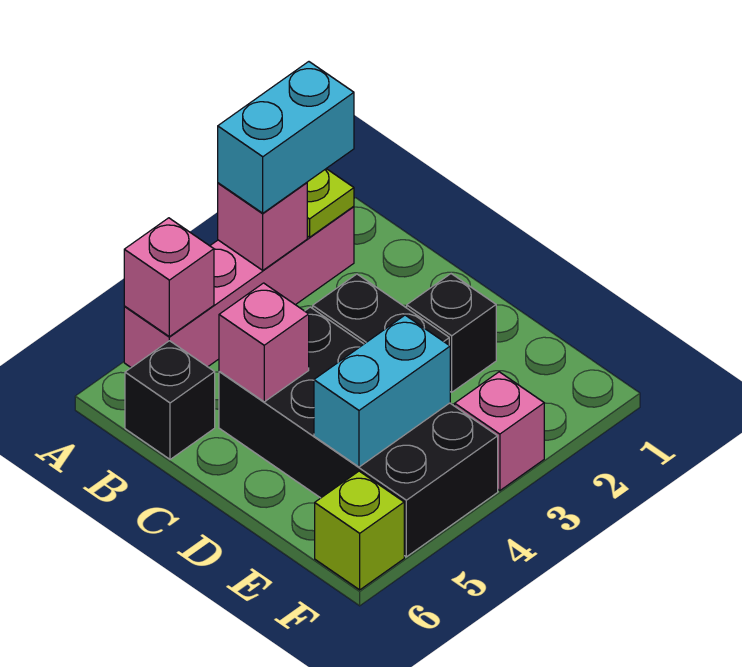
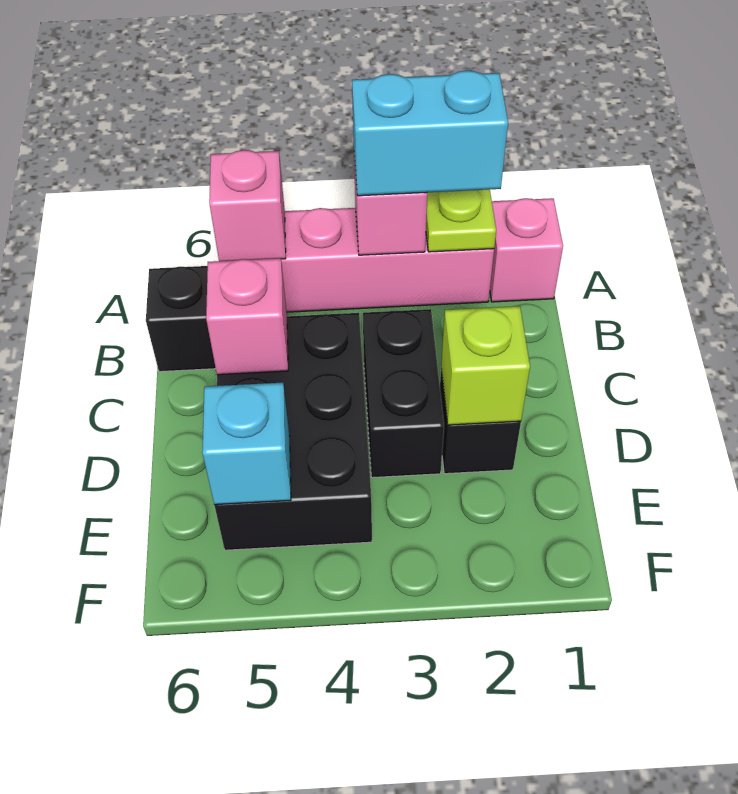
black brick C4:F5 level 1 -> black brick C4:E5 level 1
cyan brick E4:E5 level 2 -> cyan brick E5 level 2
pink brick F3 level 1 -> pink brick A1 level 1
lime brick F6 level 1 -> lime brick D2 level 2

